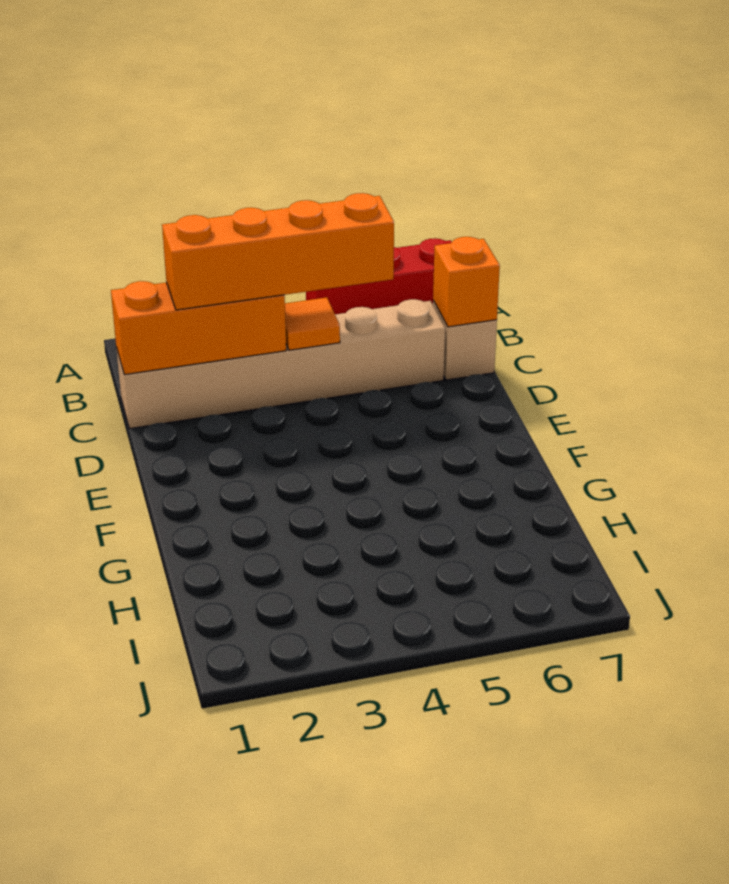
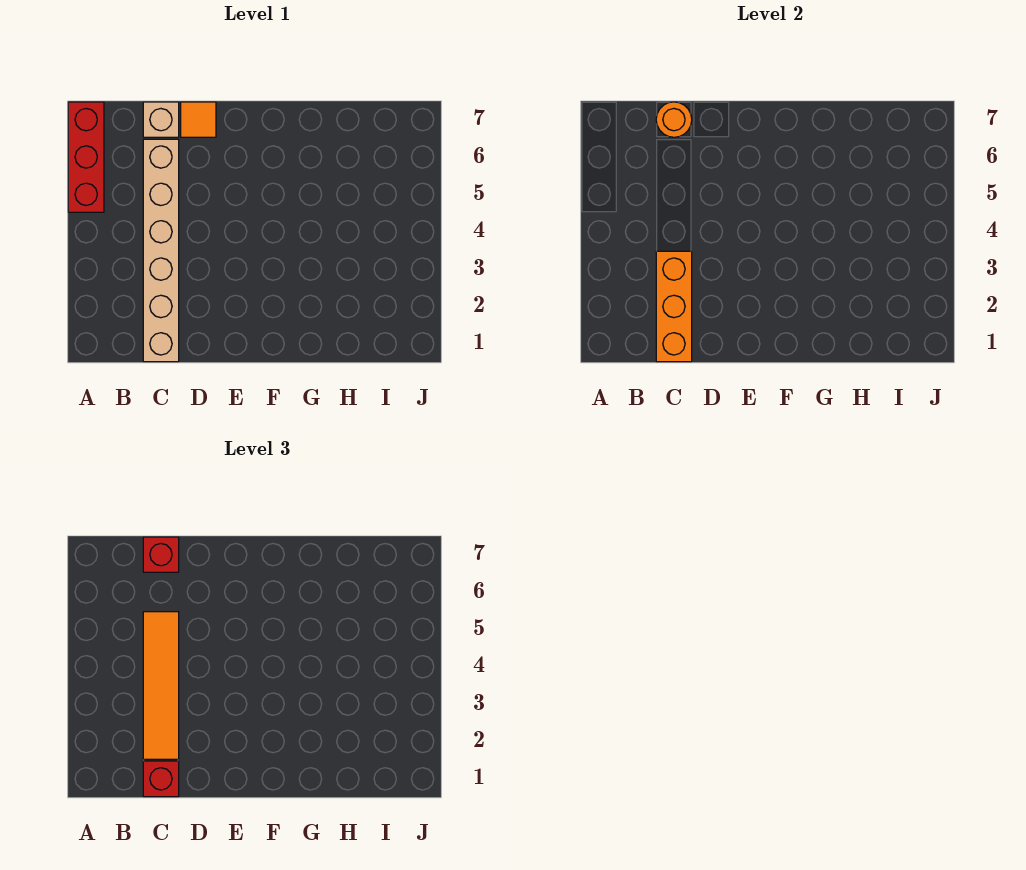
none -> red brick C1 level 3
orange brick C2:C5 level 3 -> orange tile C2:C5 level 3
orange tile C4 level 2 -> orange tile D7 level 1
orange brick C7 level 2 -> orange round brick C7 level 2
none -> red brick C7 level 3

